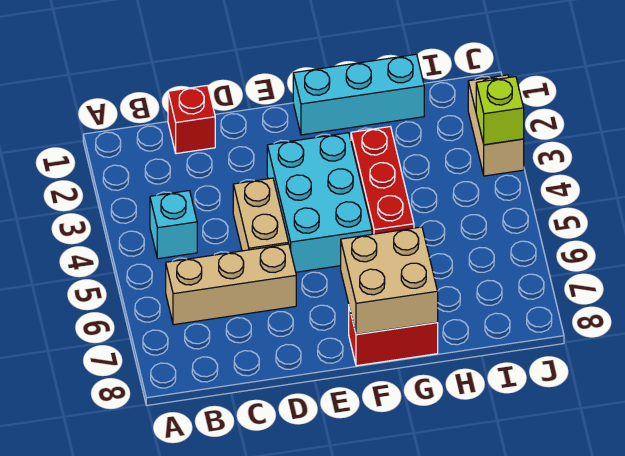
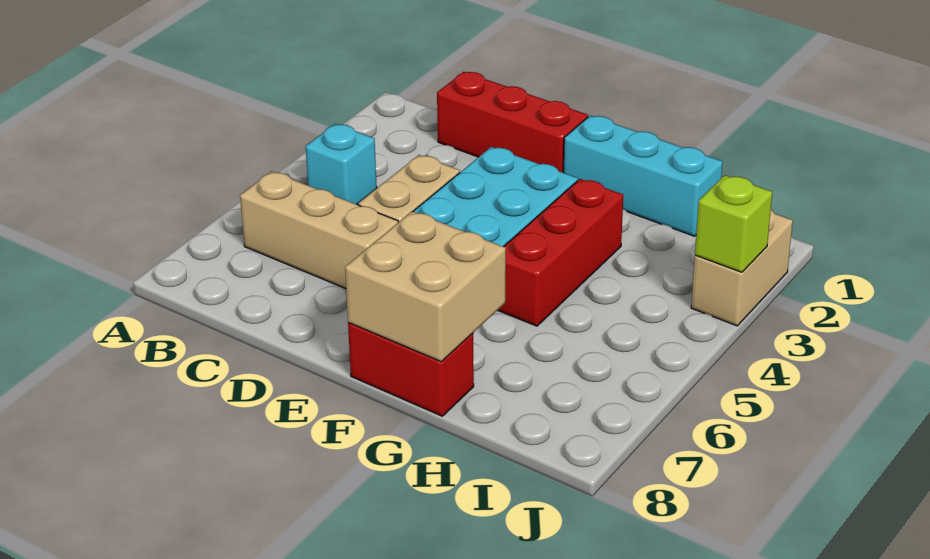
red brick C1 level 1 -> red brick C1:E1 level 1

